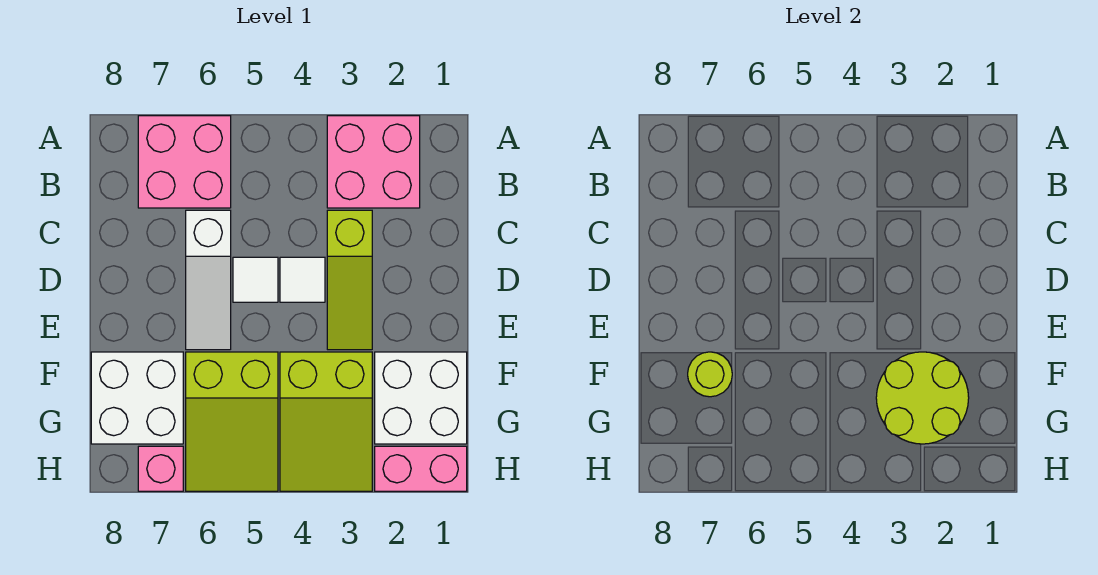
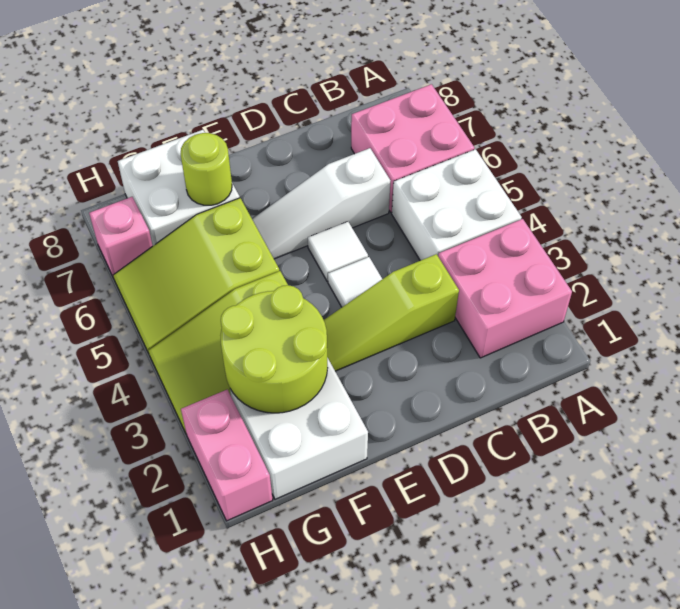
none -> white brick A4:B5 level 1

